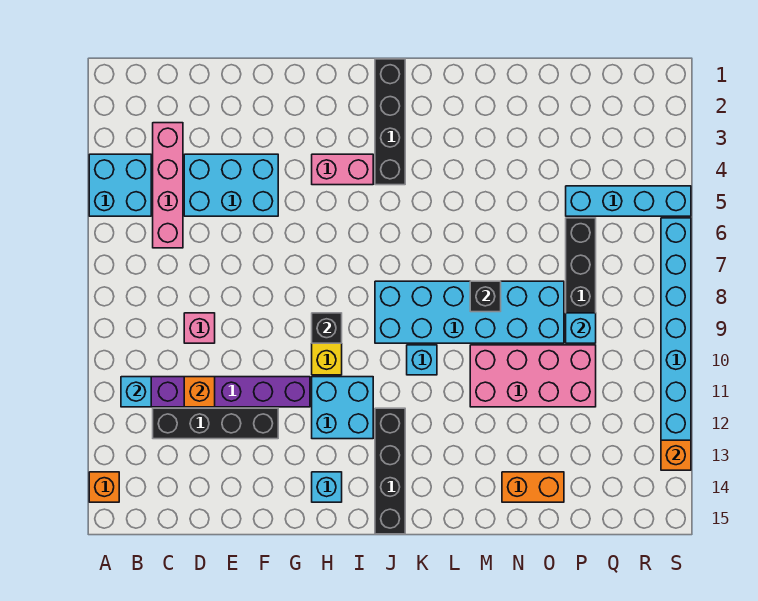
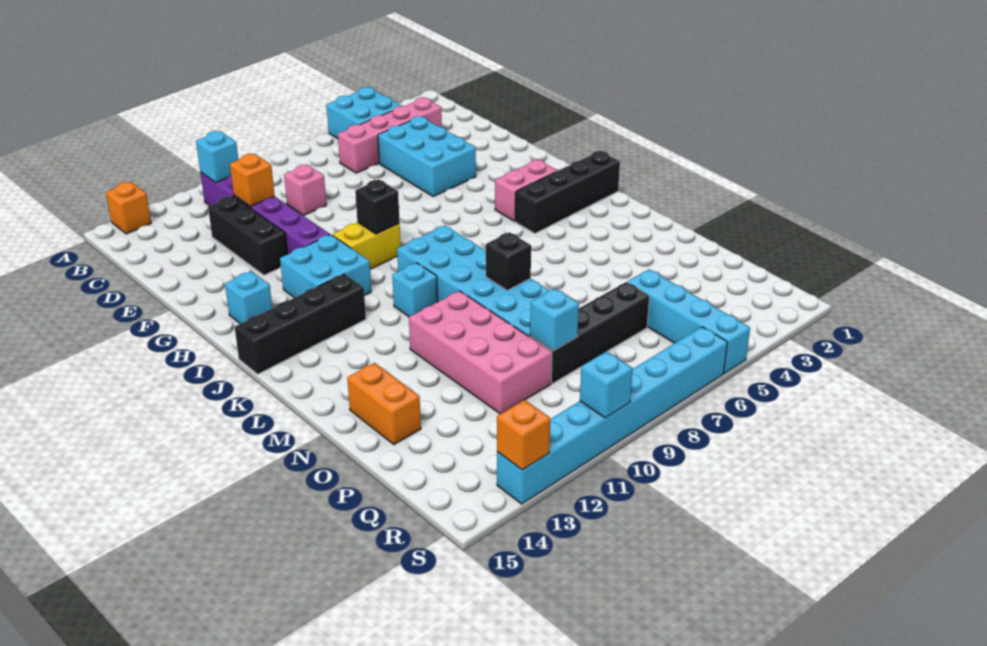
black brick C12:F12 level 1 -> black brick D12:F12 level 1
pink brick H4:I4 level 1 -> pink brick I3:I4 level 1
none -> cyan brick S10 level 2

